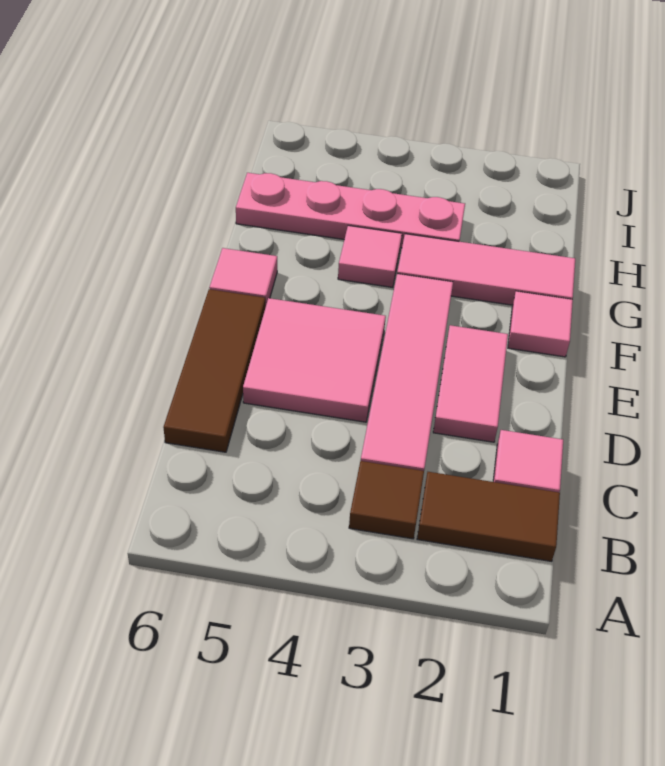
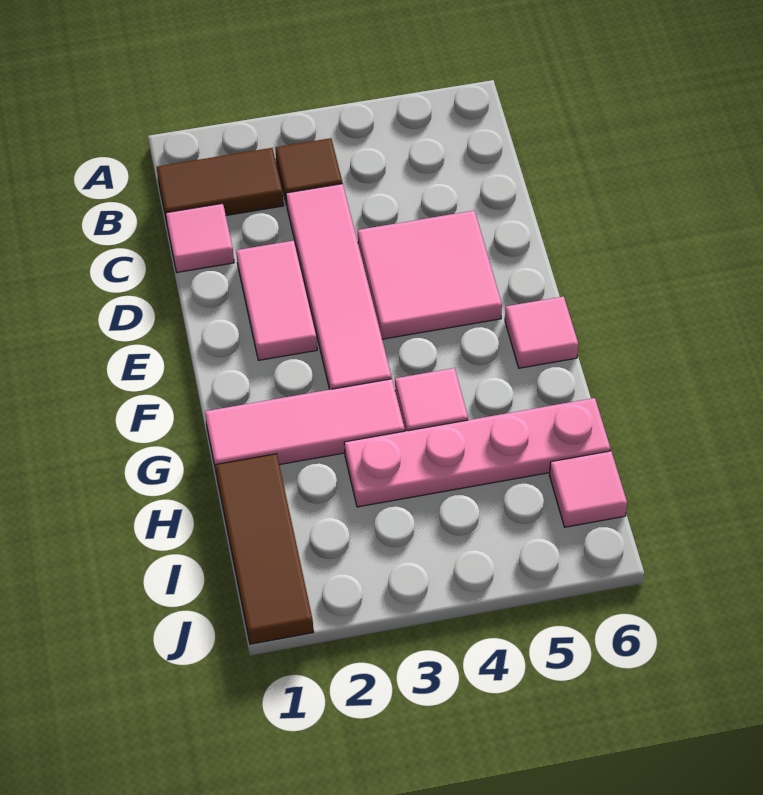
brown tile C6:E6 level 1 -> brown tile H1:J1 level 1
pink tile F1 level 1 -> pink tile I6 level 1

